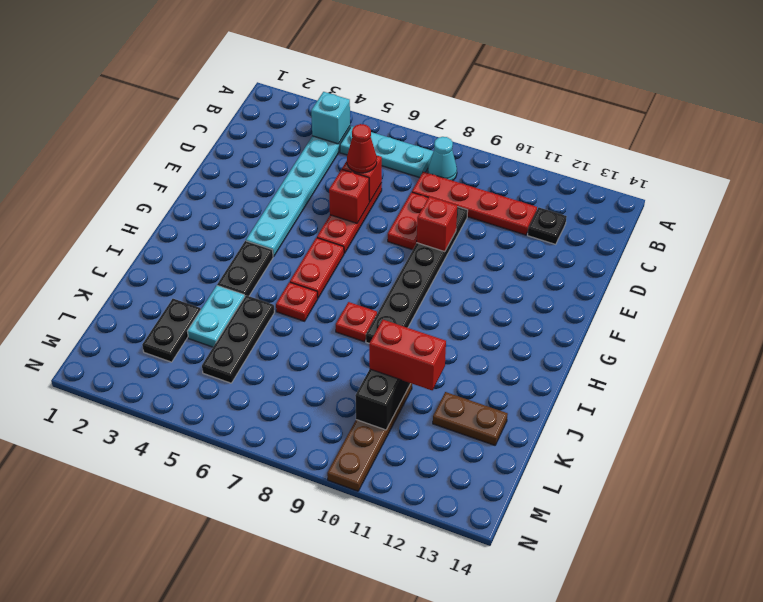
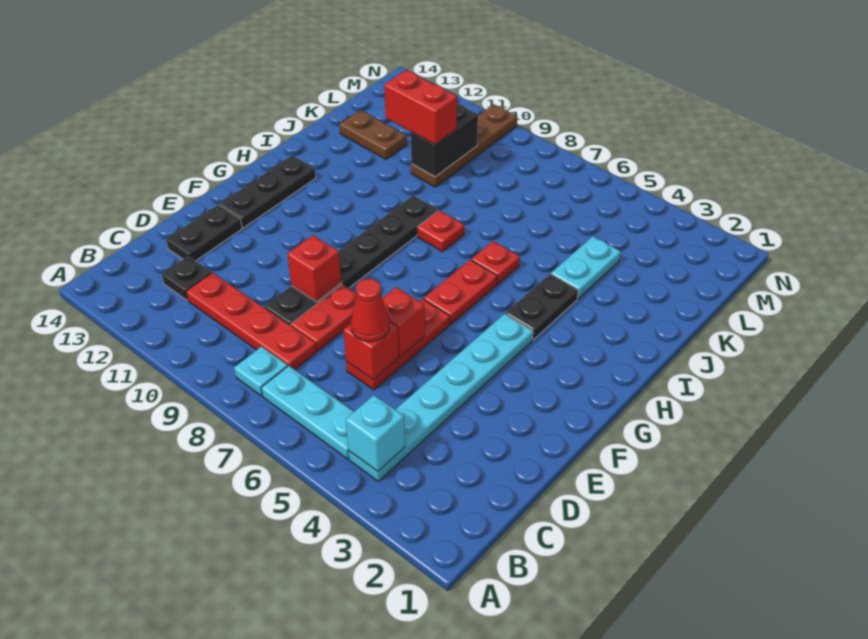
cyan cone B8 level 1 -> cyan plate B8 level 1
black plate J5:L5 level 1 -> black plate F13:H13 level 1
black plate K3:L3 level 1 -> black plate D13:E13 level 1

